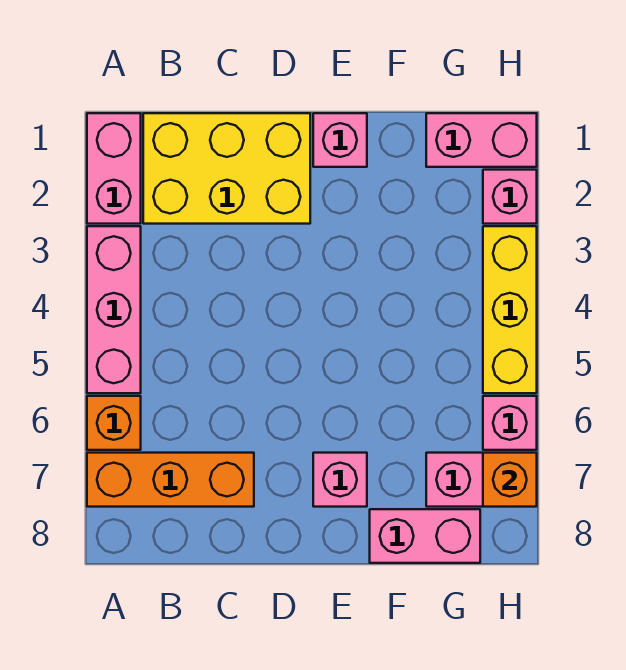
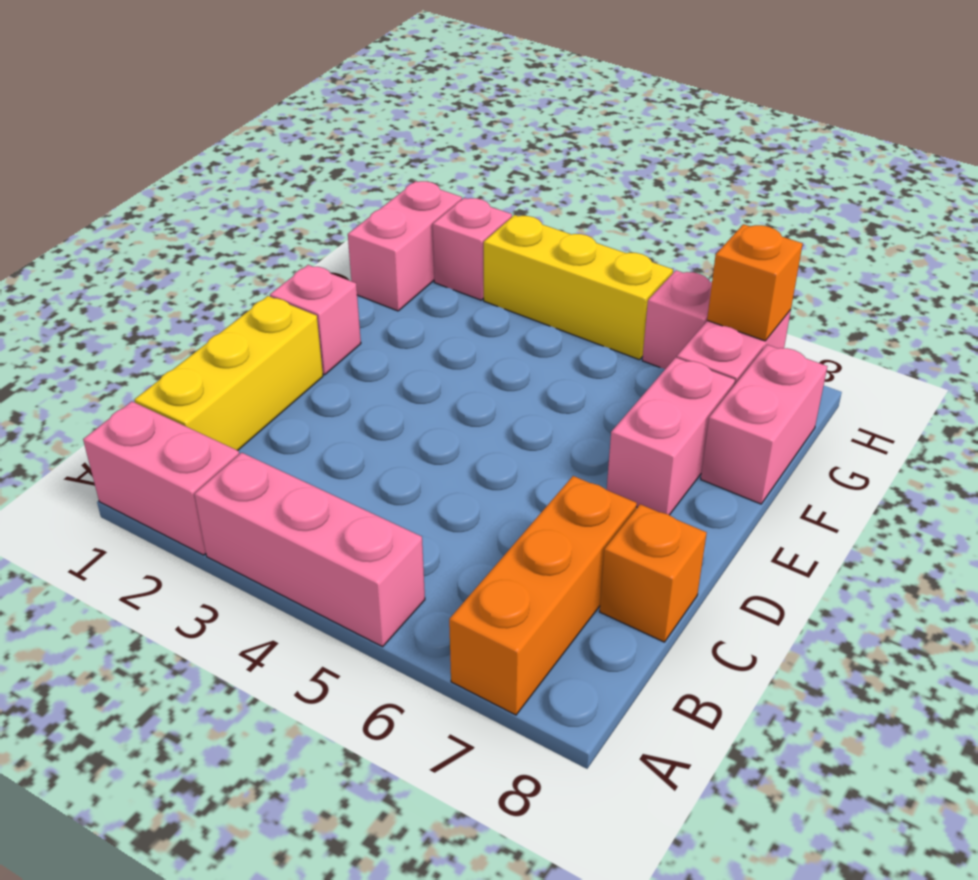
orange brick A6 level 1 -> orange brick C8 level 1
yellow brick B1:D2 level 1 -> yellow brick B1:D1 level 1
pink brick E7 level 1 -> pink brick E7:F7 level 1

